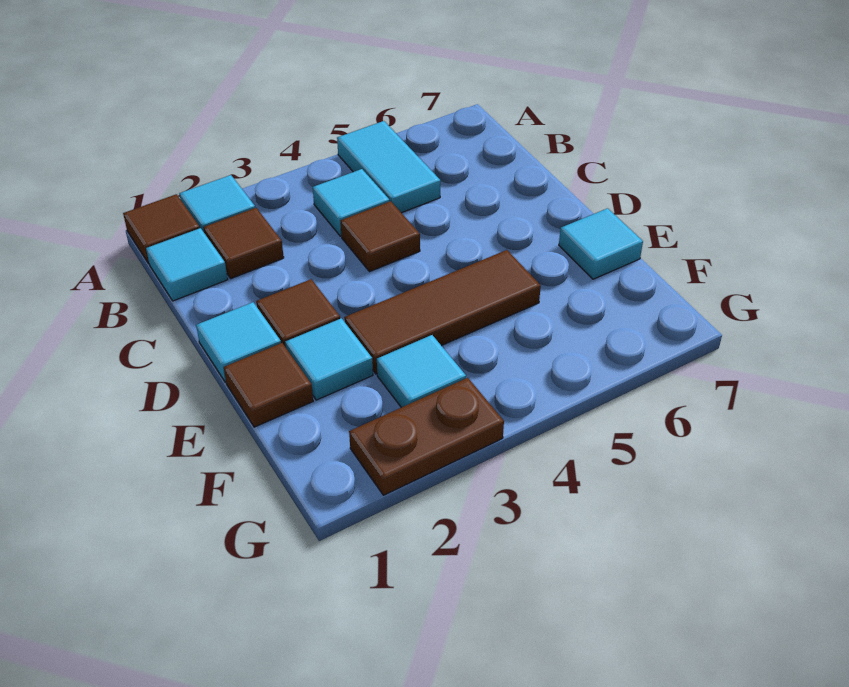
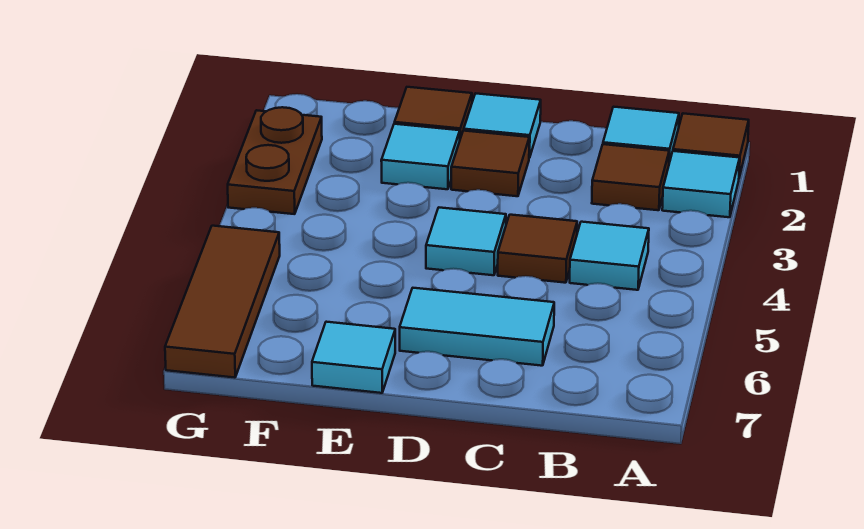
cyan tile A5:B5 level 1 -> cyan tile C6:D6 level 1
brown tile E3:E5 level 1 -> brown tile G5:G7 level 1
cyan tile F3 level 1 -> cyan tile D4 level 1

